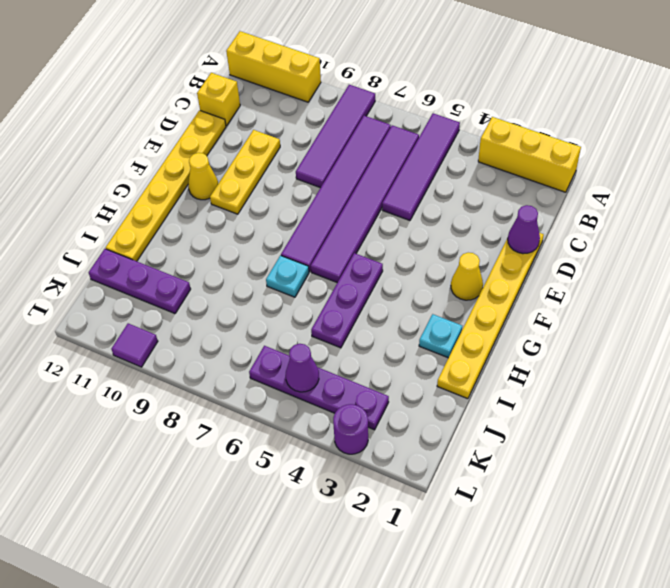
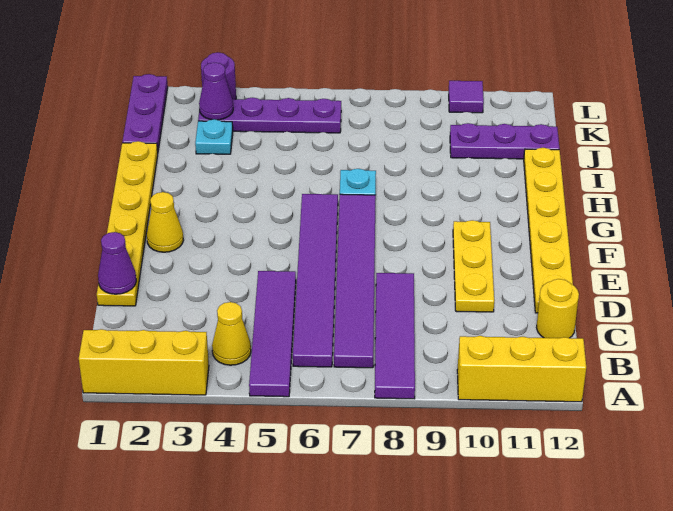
yellow brick C12 level 1 -> yellow round brick C12 level 1
yellow cone F11 level 1 -> yellow cone B4 level 1
purple plate G5:I5 level 1 -> purple plate J1:L1 level 1
cyan plate H2 level 1 -> cyan plate J3 level 1
purple cone K5 level 2 -> purple cone K3 level 2

